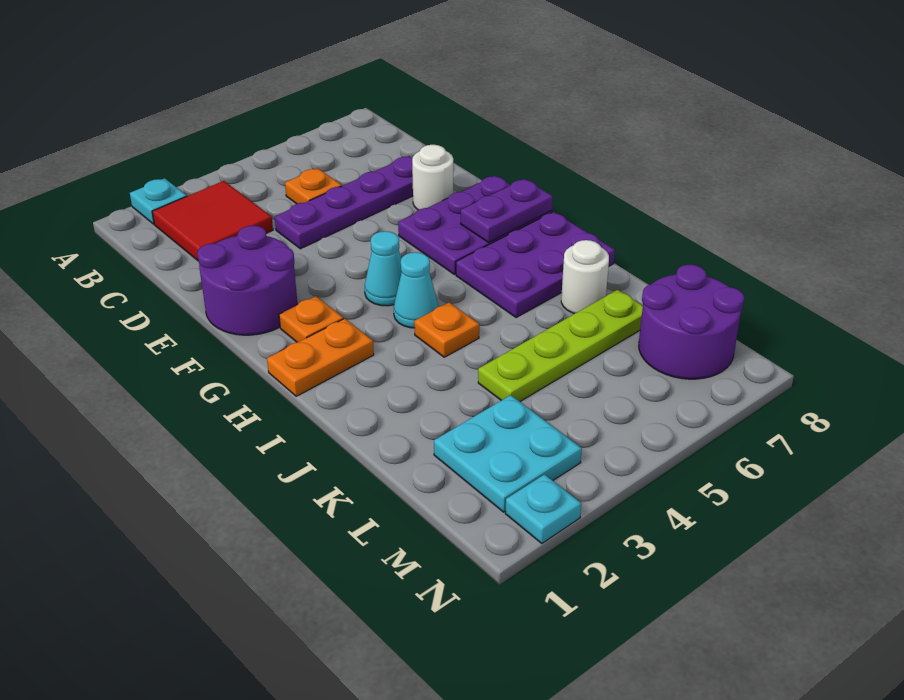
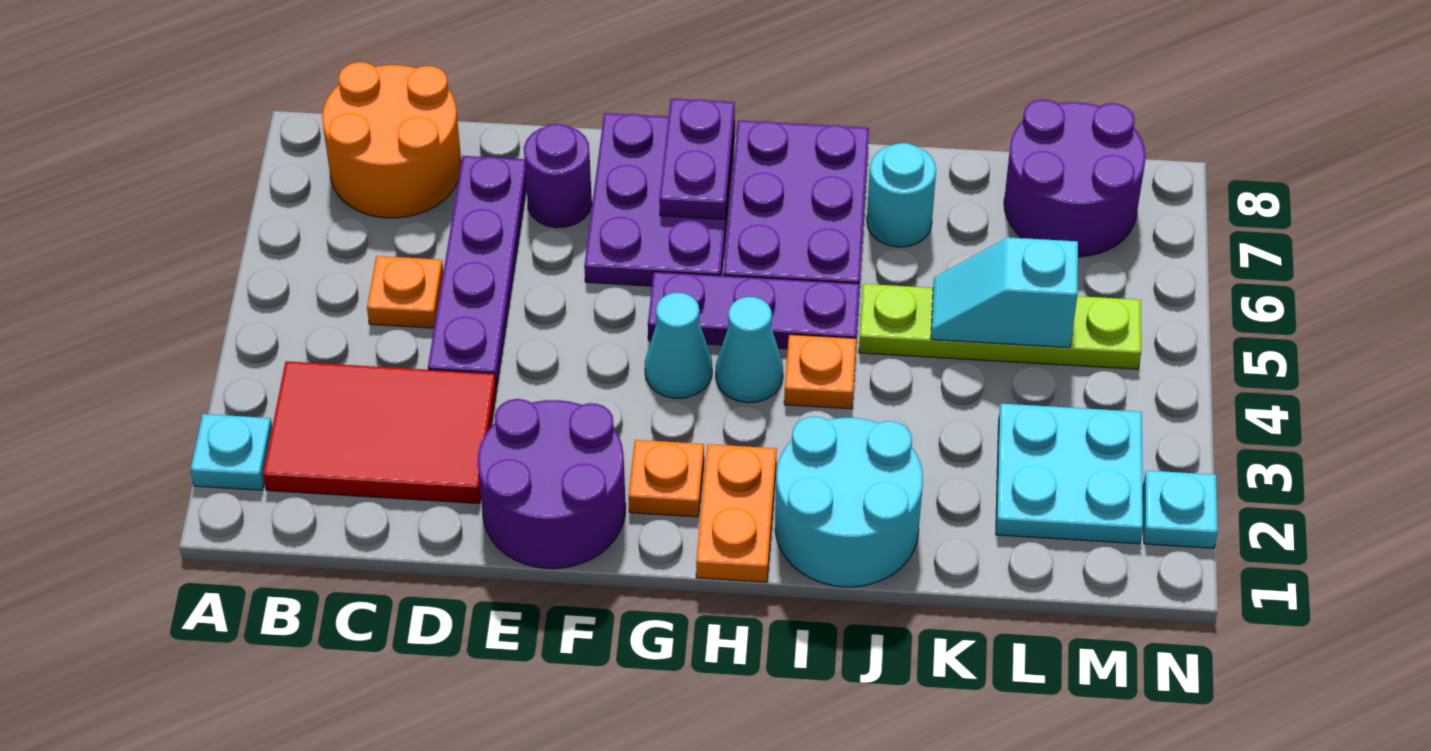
red tile B2:C3 level 1 -> red tile B2:D3 level 1
none -> orange round brick B7:C8 level 1
white round brick E7 level 1 -> purple round brick E7 level 1
none -> purple plate G5:I5 level 1
none -> cyan round brick I1:J2 level 1
white round brick J7 level 1 -> cyan round brick J7 level 1
lime plate K4:K7 level 1 -> lime plate J5:M5 level 1
none -> cyan slope K5:L5 level 2 top L

